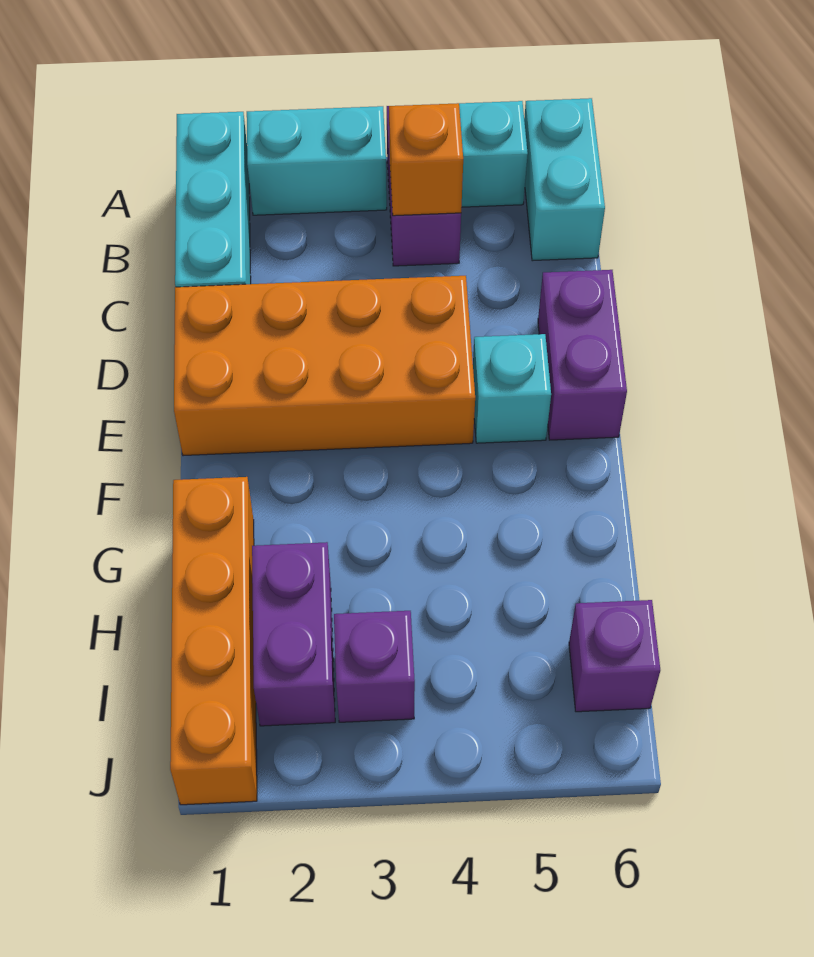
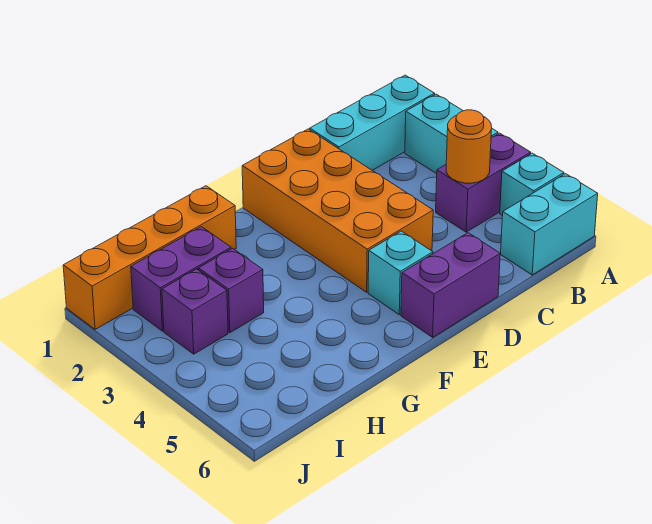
orange brick B4 level 2 -> orange round brick B4 level 2
purple brick I6 level 1 -> purple brick H3 level 1

